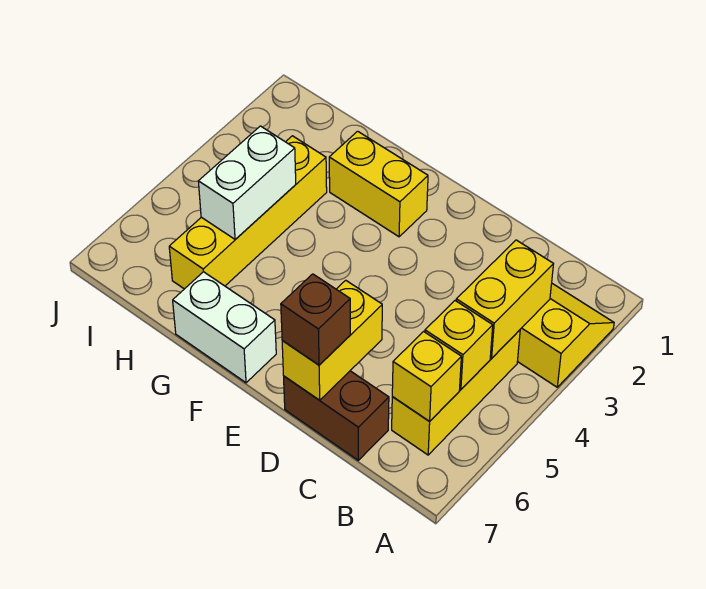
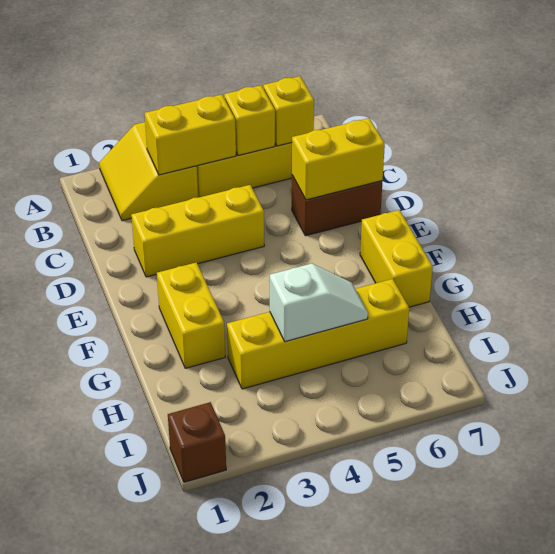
brown brick C7:D7 level 1 -> brown brick D6:D7 level 1
none -> yellow brick D2:D4 level 1
brown brick D7 level 3 -> brown brick J1 level 1
white brick F7:G7 level 1 -> yellow brick F7:G7 level 1
white brick H4:H5 level 2 -> white slope H4:H5 level 2 top 4

